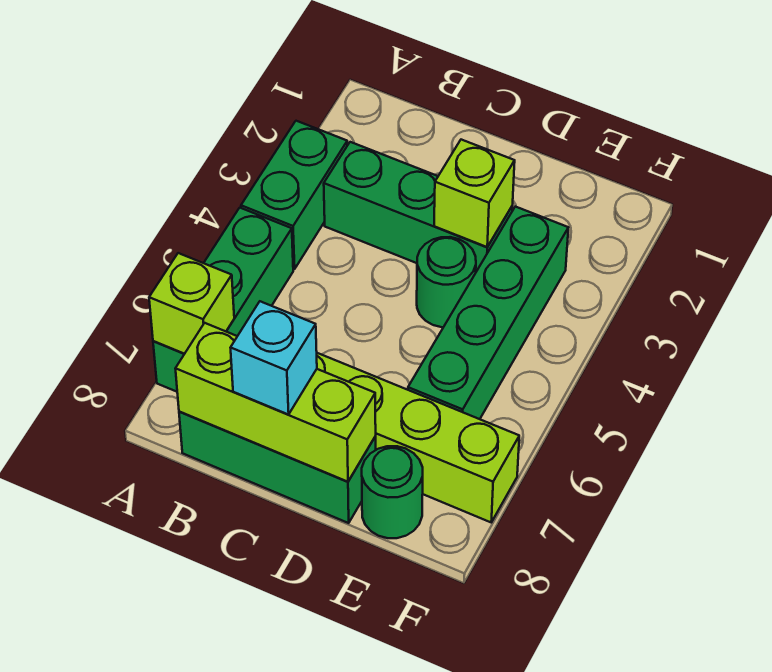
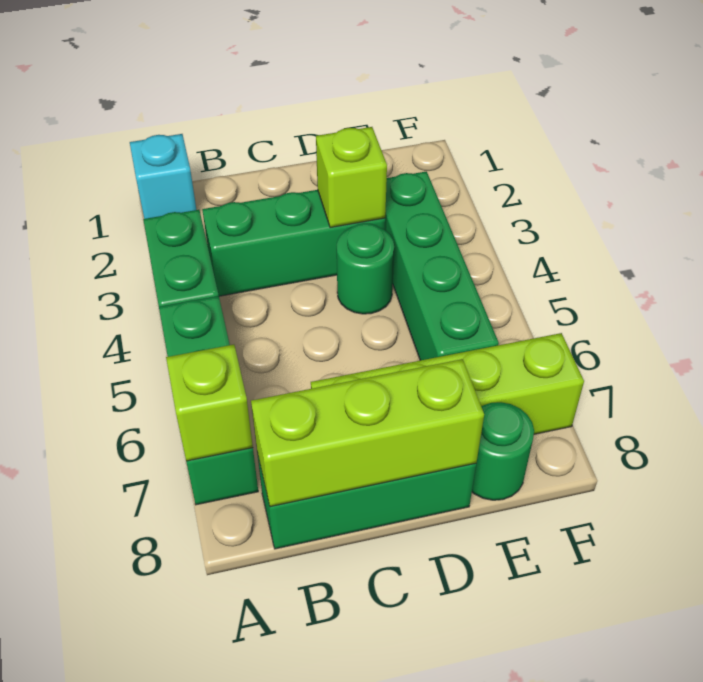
cyan brick C8 level 3 -> cyan brick A1 level 1

